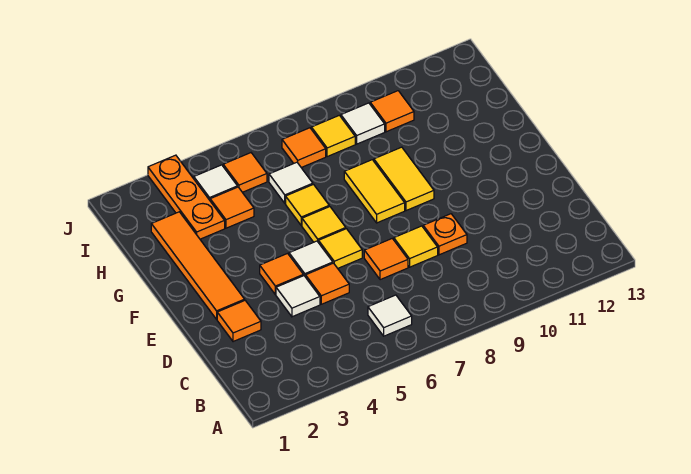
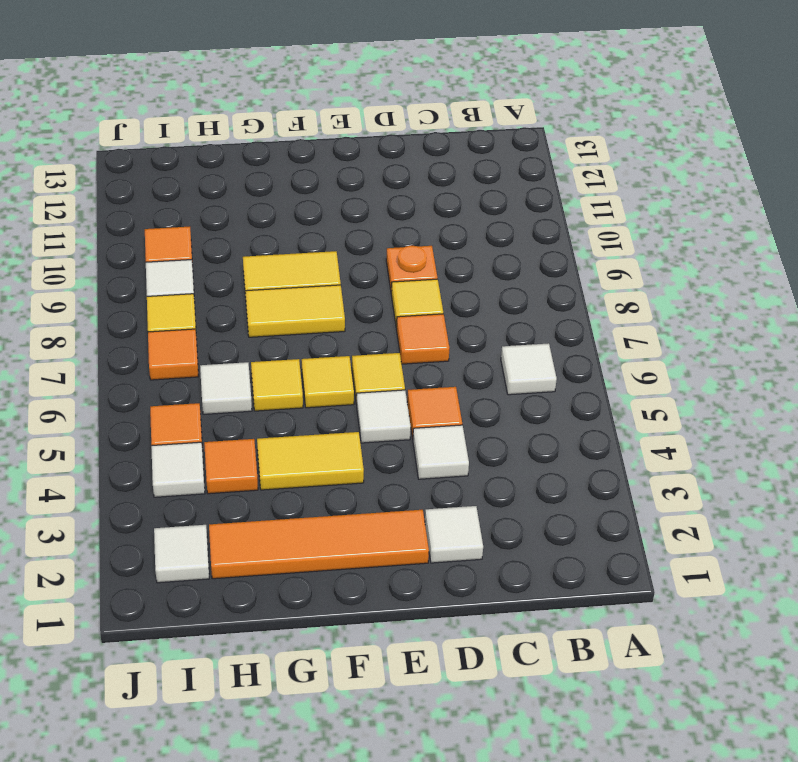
orange tile D2 level 1 -> white tile D2 level 1
orange tile E4 level 1 -> none
none -> yellow tile F4:G4 level 1
orange plate H3:J3 level 1 -> none
none -> white tile I2 level 1

